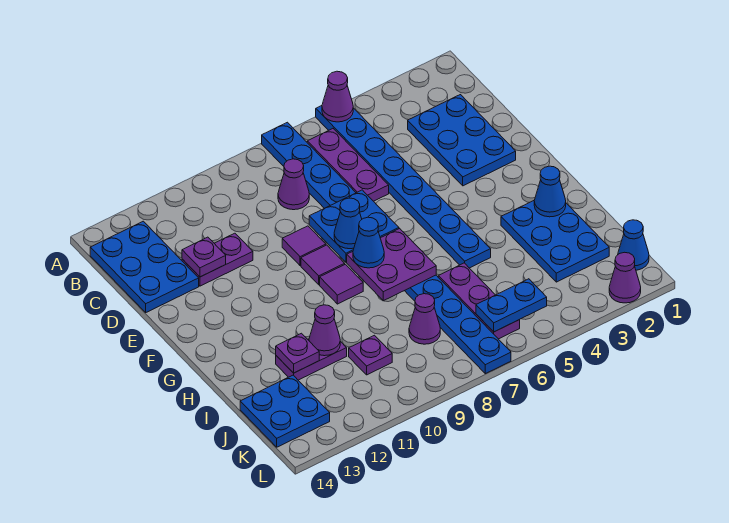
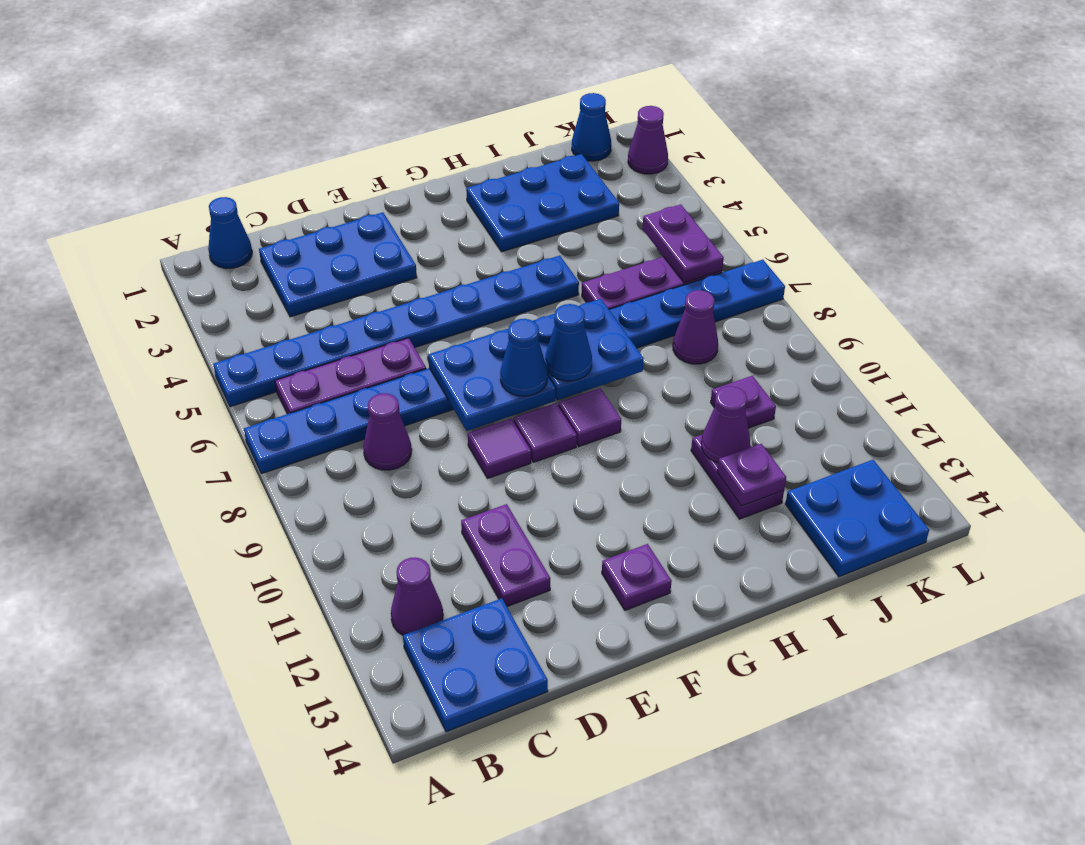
purple cone A5 level 2 -> purple cone B12 level 1
blue plate B13:D14 level 1 -> blue plate B13:C14 level 1
purple plate D12 level 2 -> purple plate F13 level 1
purple plate G7:H8 level 2 -> blue plate G7:H8 level 2
blue cone H2 level 2 -> blue cone B1 level 1
blue plate K5:K6 level 2 -> purple plate K5:K6 level 2

